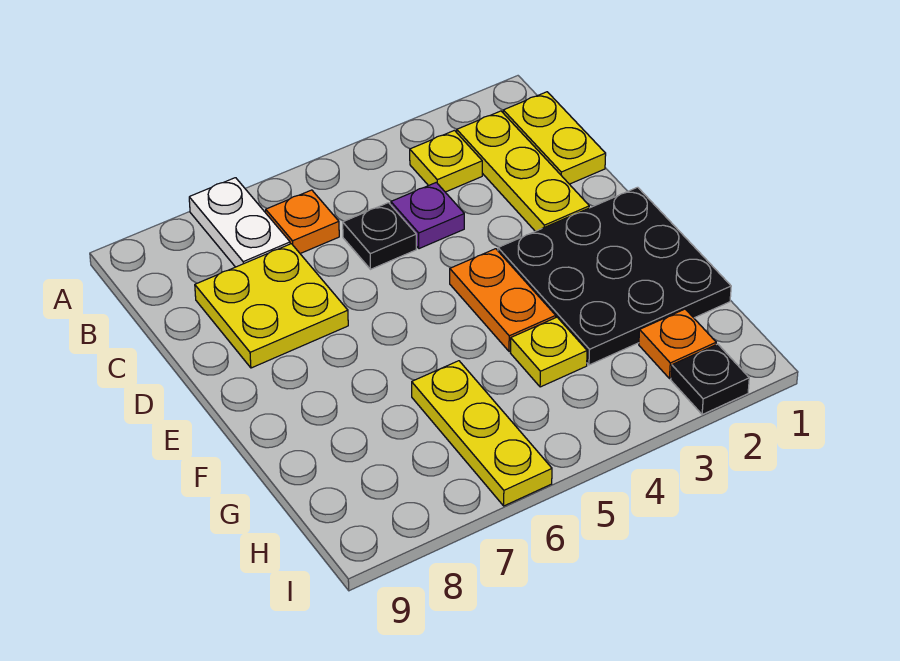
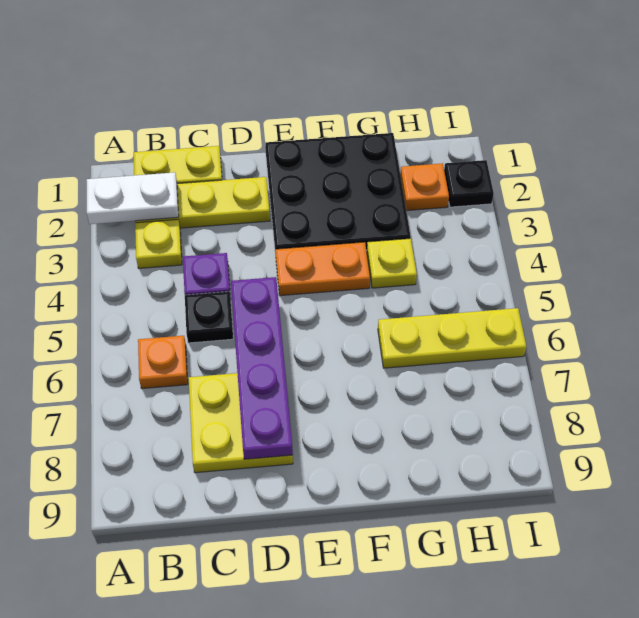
white plate A7:B7 level 1 -> white plate A2:B2 level 2
none -> purple plate D5:D8 level 2

